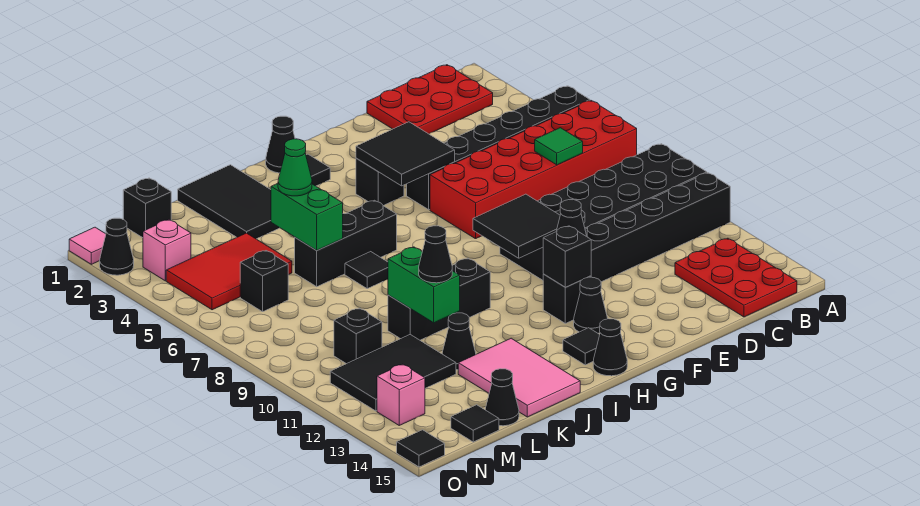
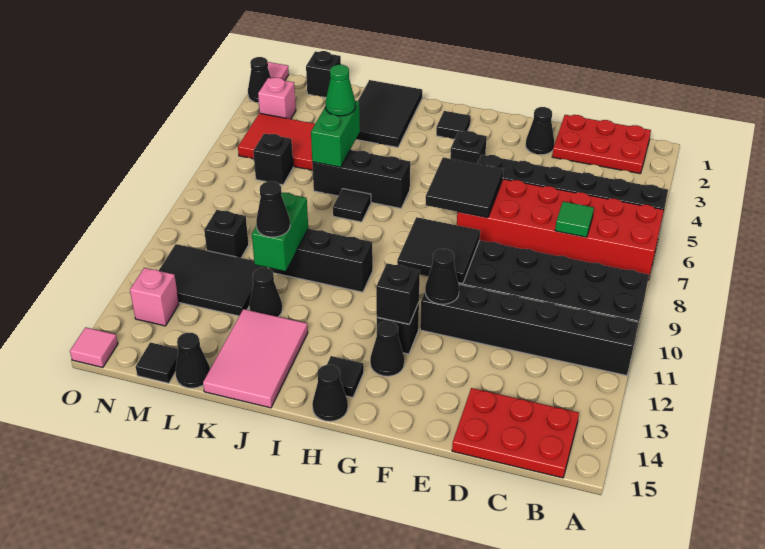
red plate B13:C15 level 1 -> red plate B14:D15 level 1
black tile F4:G5 level 2 -> black tile F6:G7 level 2
black cone H1 level 1 -> black cone E2 level 1
black tile O15 level 1 -> pink tile O15 level 1

